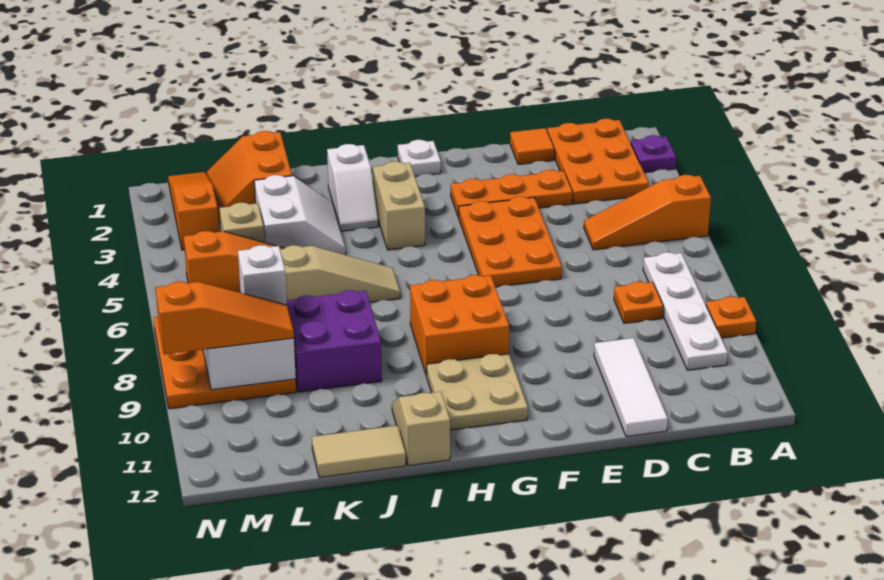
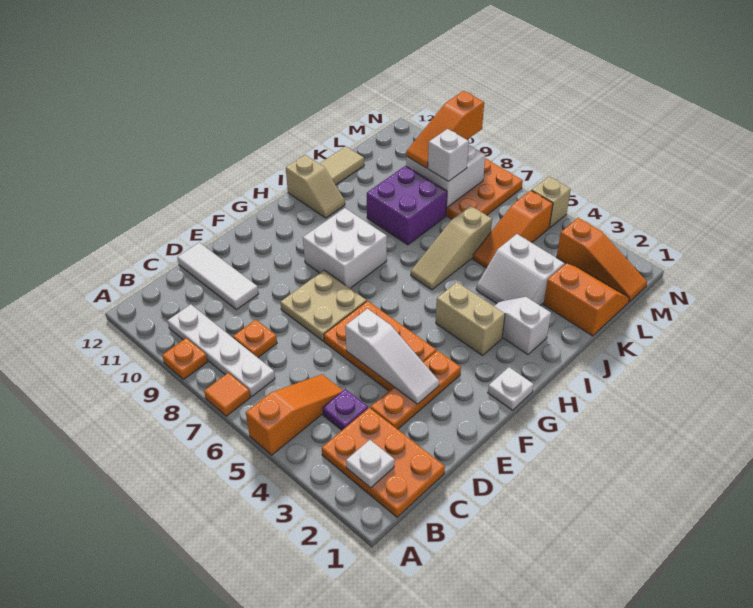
purple plate A2 level 1 -> purple plate C4 level 1
none -> white plate B2 level 2
orange tile D1 level 1 -> orange tile A7 level 1
none -> white slope E3:E5 level 2 top 5
orange brick G8:H9 level 1 -> white brick G8:H9 level 1
tan plate G10:H11 level 1 -> tan plate E7:F8 level 1
tan brick L4 level 1 -> tan brick N5 level 1

